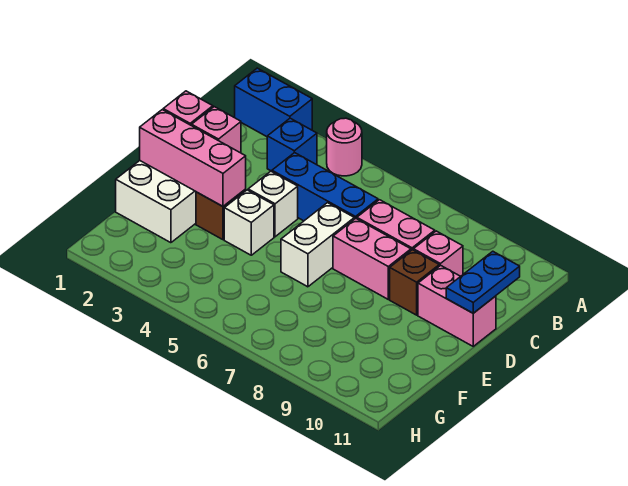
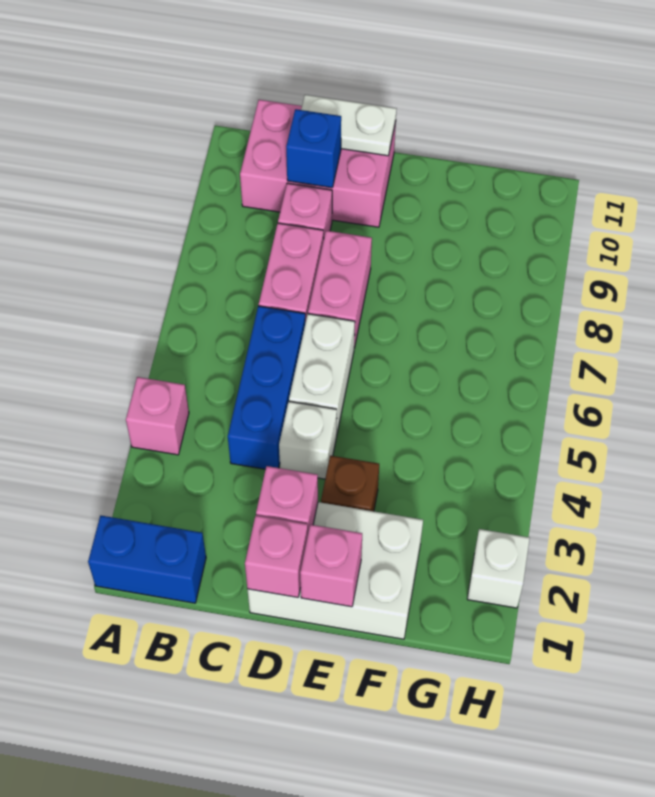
blue brick A1:A2 level 1 -> blue brick A1:B1 level 1
pink round brick A4 level 1 -> pink brick A4 level 1
blue brick B3 level 1 -> blue brick C10 level 2
blue plate C11:D11 level 2 -> white plate C11:D11 level 2
white brick D6:E6 level 1 -> white brick D5:D6 level 1
brown brick D9 level 1 -> none
pink brick D10:D11 level 1 -> pink brick B10:D11 level 1
pink brick E1:E3 level 2 -> pink brick E1 level 2
white brick E4 level 1 -> white brick H2 level 1

